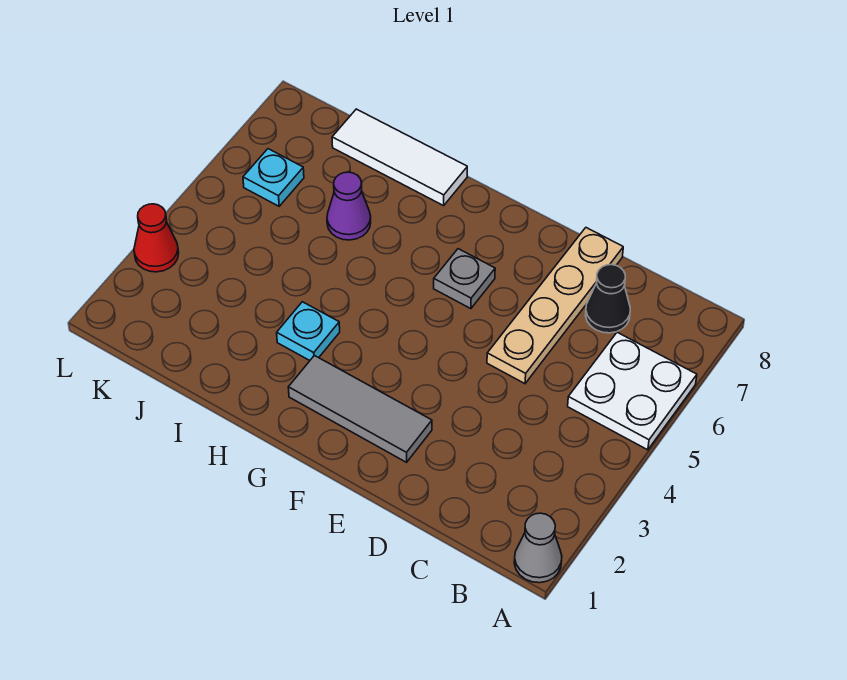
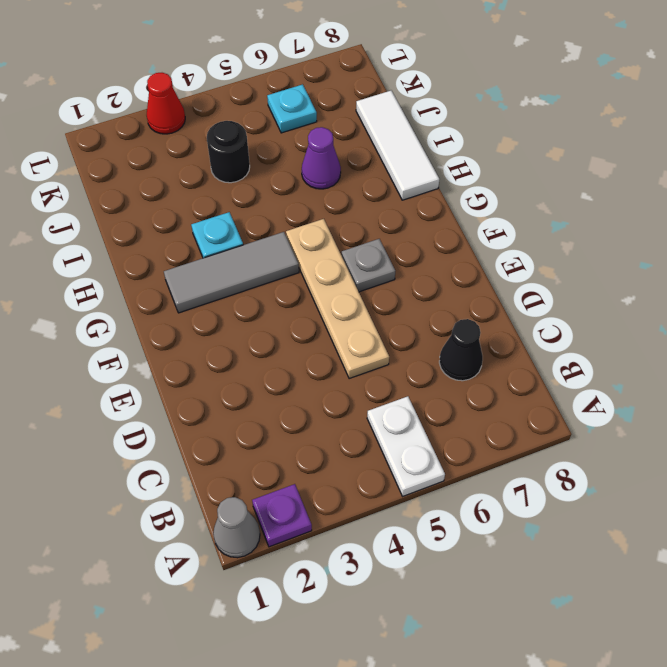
none -> purple plate A2 level 1
white plate A5:B6 level 1 -> white plate A5:B5 level 1
tan plate D5:D8 level 1 -> tan plate D5:G5 level 1
grey tile E2:G2 level 1 -> grey tile G2:G4 level 1
none -> black round brick J4 level 1

